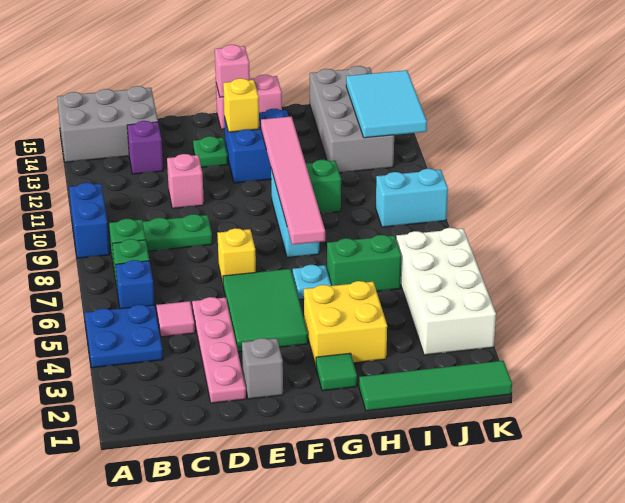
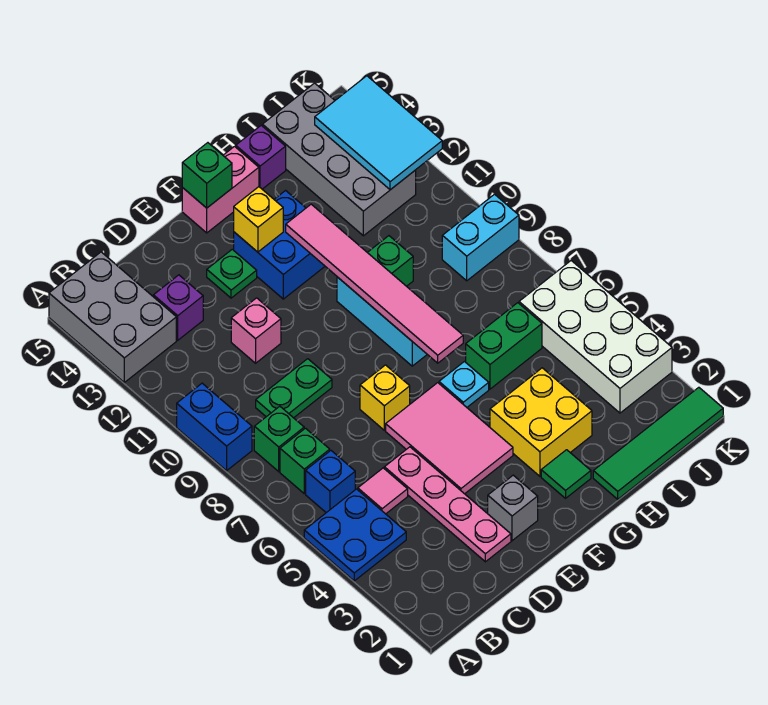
grey brick A14:C15 level 1 -> grey brick A13:B15 level 1
green tile E4:F6 level 1 -> pink tile E4:F6 level 1
pink brick F15 level 2 -> green brick F15 level 2
none -> purple brick H15 level 1

